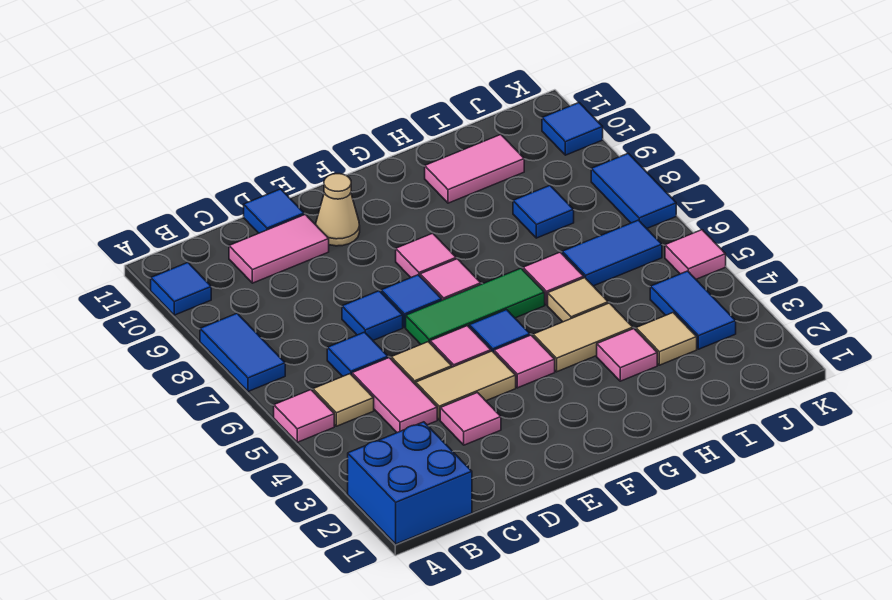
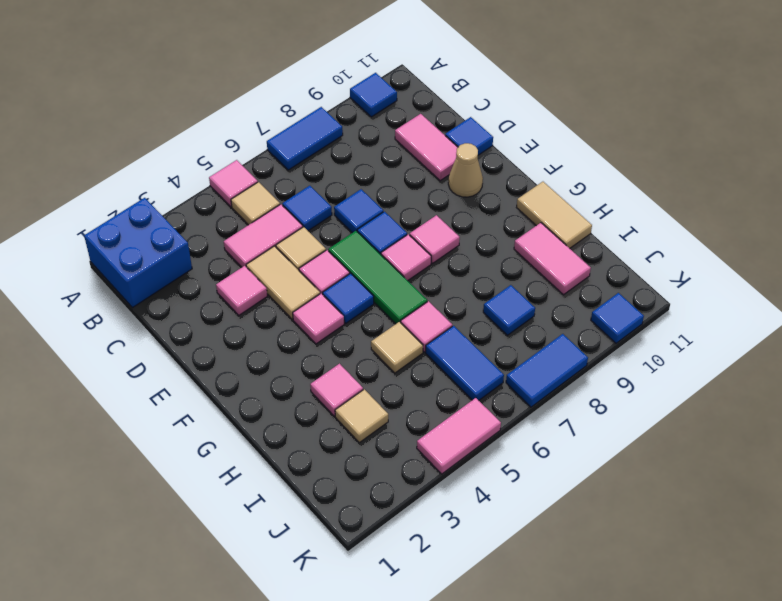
tan tile G4:H4 level 1 -> tan tile G11:H11 level 1
blue tile J3:J4 level 1 -> none
pink tile K5 level 1 -> pink tile K4:K5 level 1

